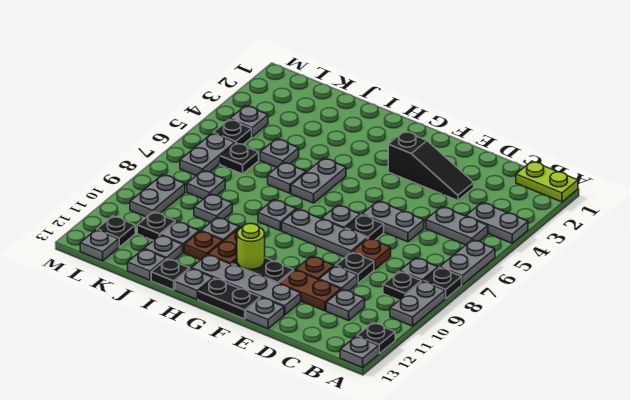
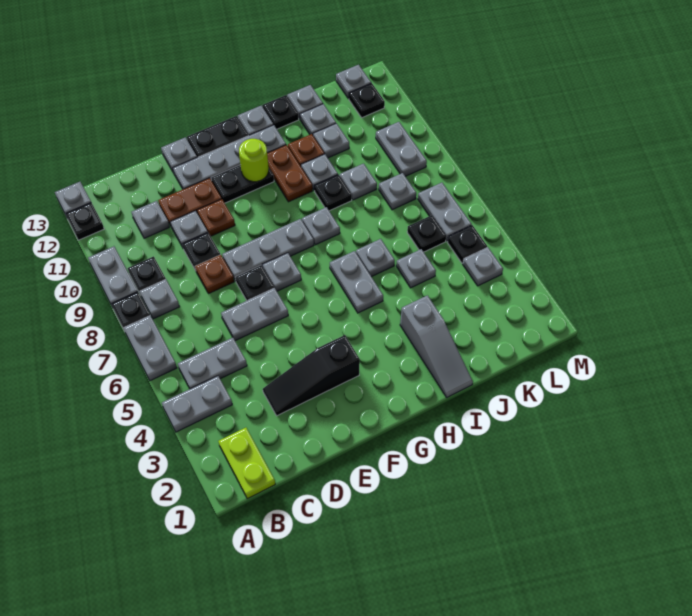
lime plate A1:B1 level 1 -> lime plate B1:B2 level 1
none -> grey slope I1:I3 level 1 top 3
black plate K11 level 1 -> black plate I9 level 1

